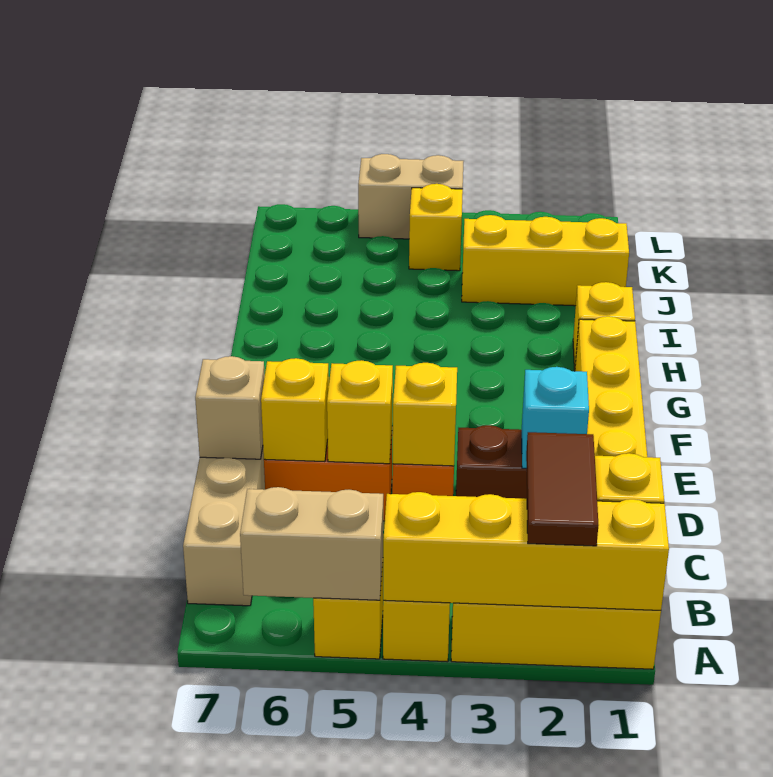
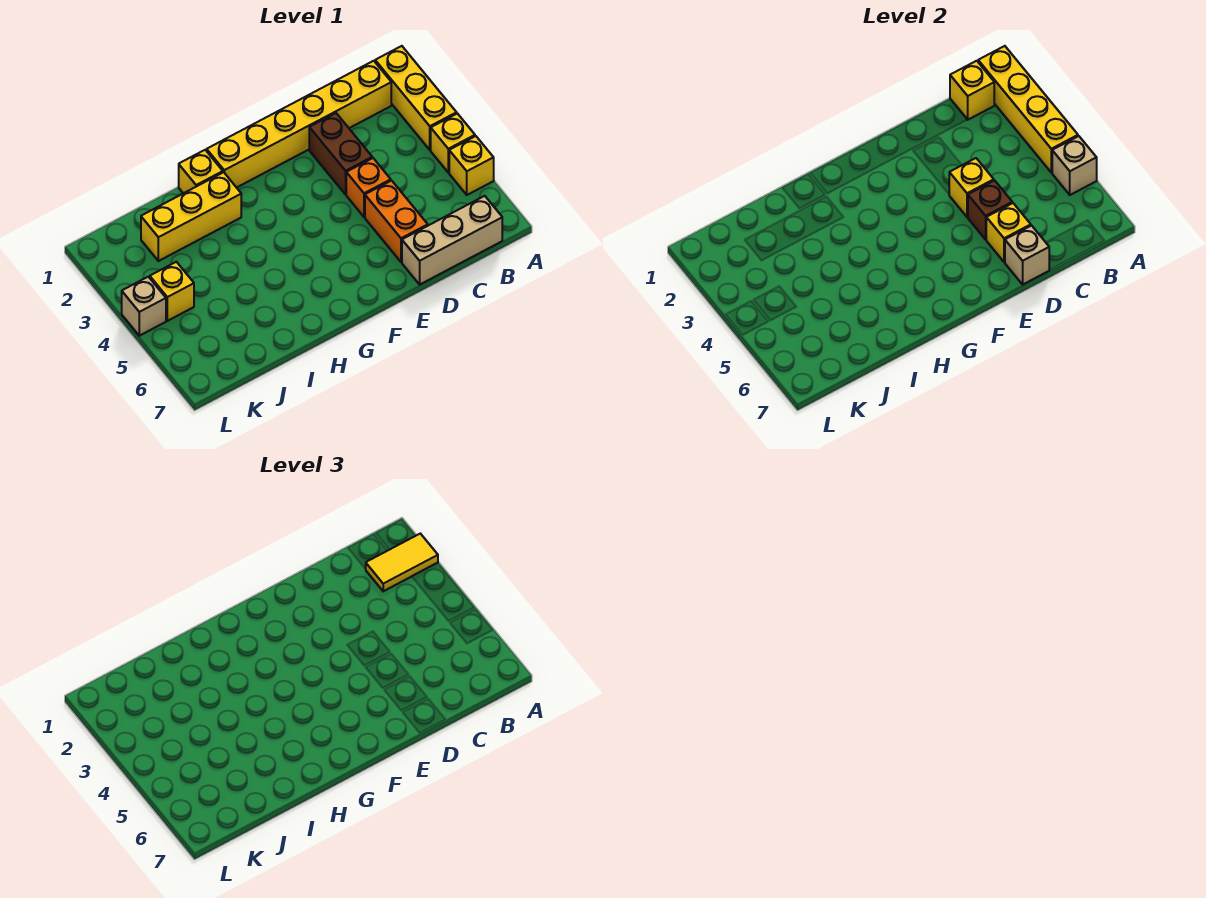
brown tile A2:B2 level 3 -> yellow tile A2:B2 level 3
tan brick A5:A6 level 2 -> tan brick A5 level 2
cyan brick D2 level 2 -> none
yellow brick D5 level 2 -> brown brick D5 level 2
yellow brick J1:J3 level 1 -> yellow brick H2:J2 level 1
tan brick L4:L5 level 1 -> tan brick L4 level 1

